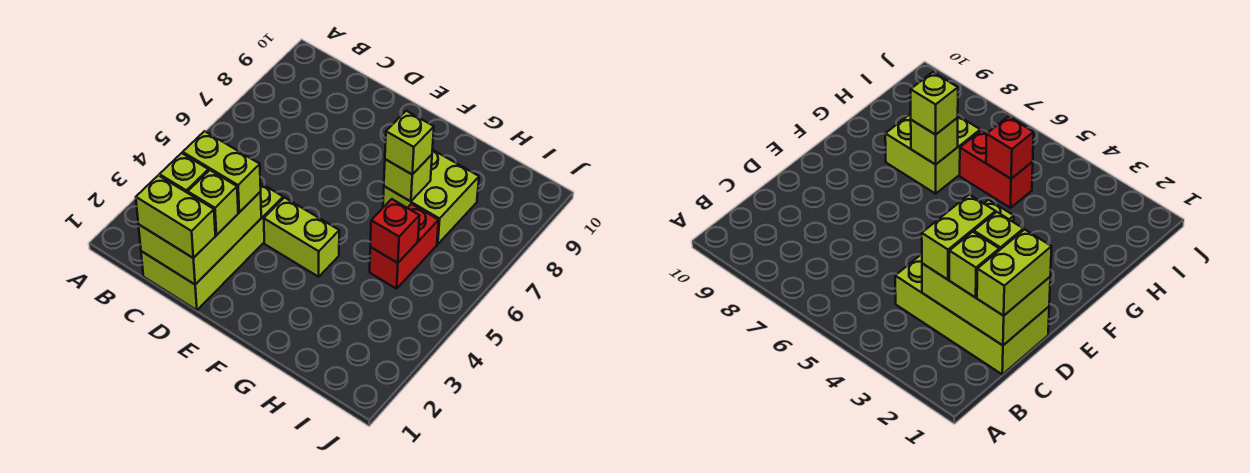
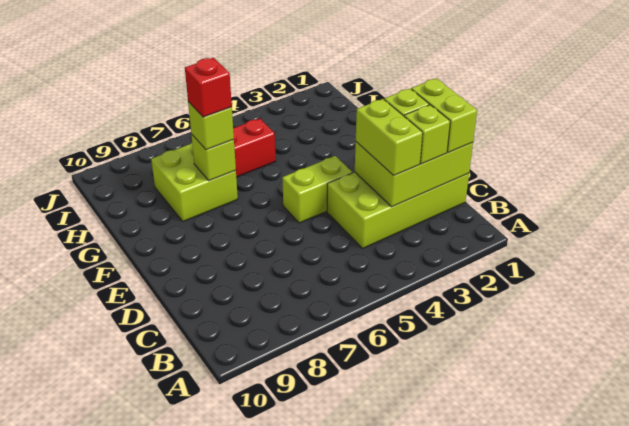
lime brick E4:F4 level 1 -> lime brick E4:E5 level 1
red brick H5 level 2 -> red brick G7 level 4

